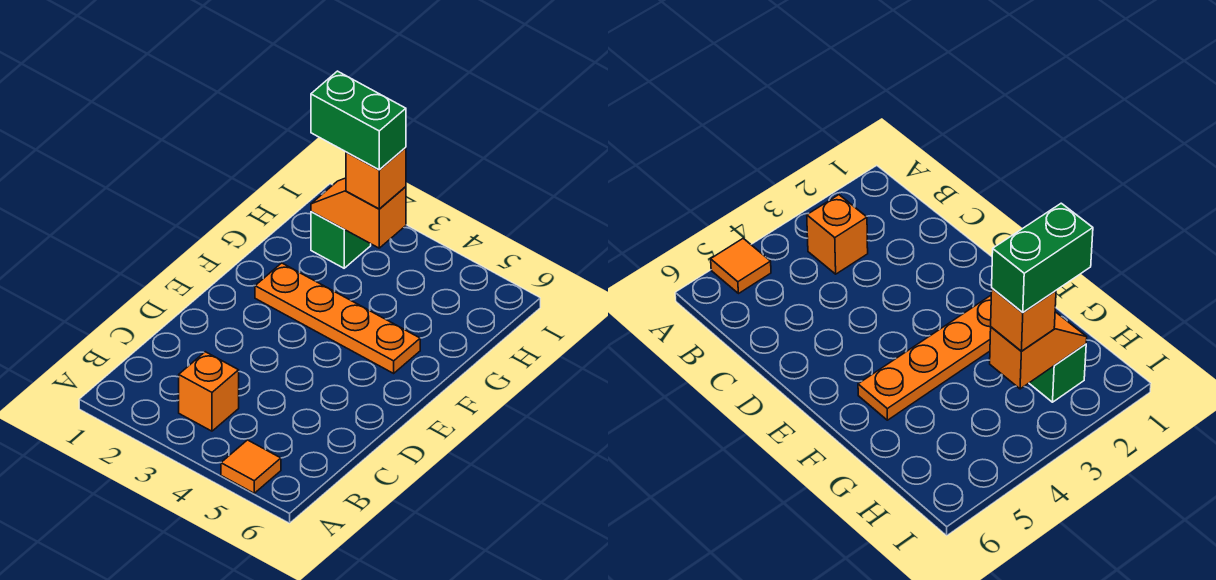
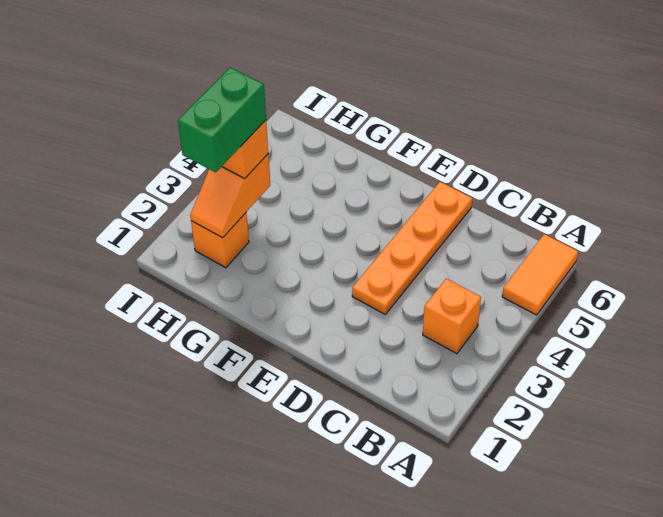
orange tile A5 level 1 -> orange tile A5:A6 level 1
orange plate F2:F5 level 1 -> orange plate D3:D6 level 1
green brick H2 level 1 -> orange brick H2 level 1

